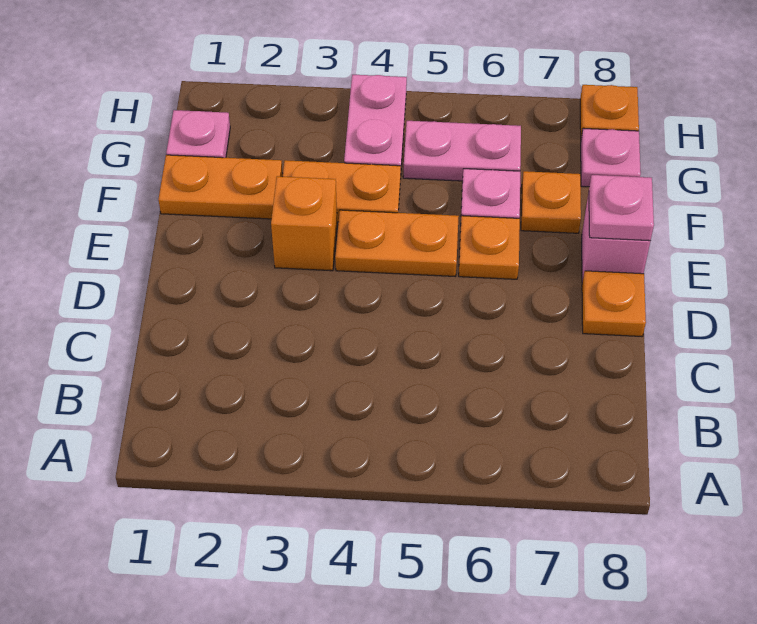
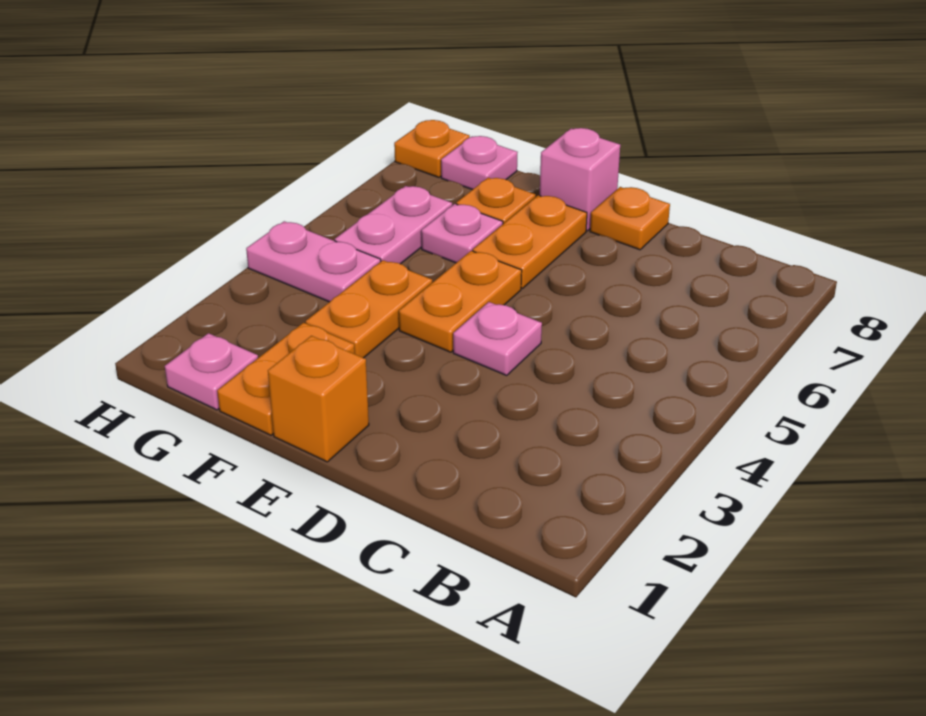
orange brick E3 level 1 -> orange brick E1 level 1
orange plate E6 level 1 -> orange plate E6:E7 level 1
pink plate E8 level 2 -> pink plate D4 level 1

